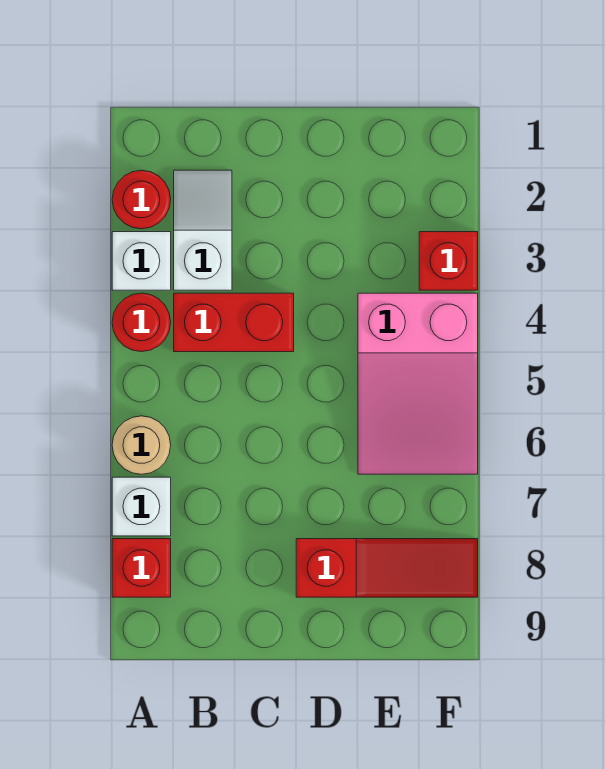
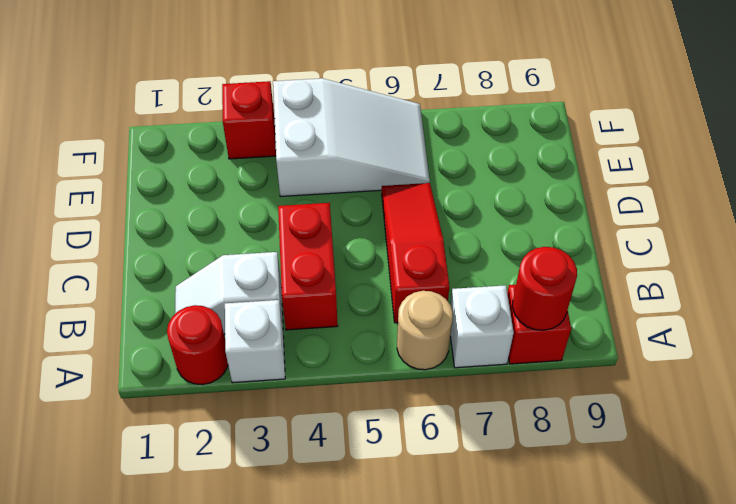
red round brick A4 level 1 -> red round brick A8 level 2
red slope D8:F8 level 1 top D -> red slope B6:D6 level 1 top B
pink slope E4:F6 level 1 top 4 -> white slope E4:F6 level 1 top 4

